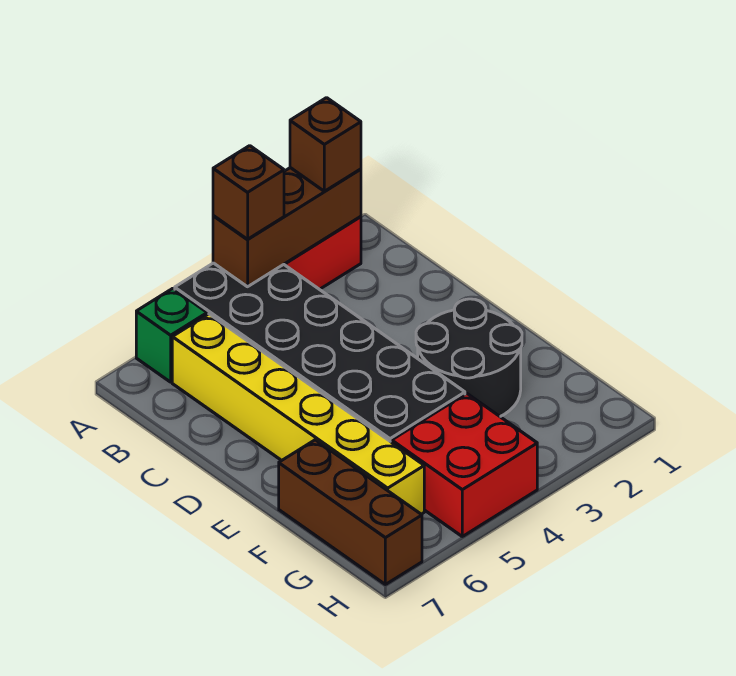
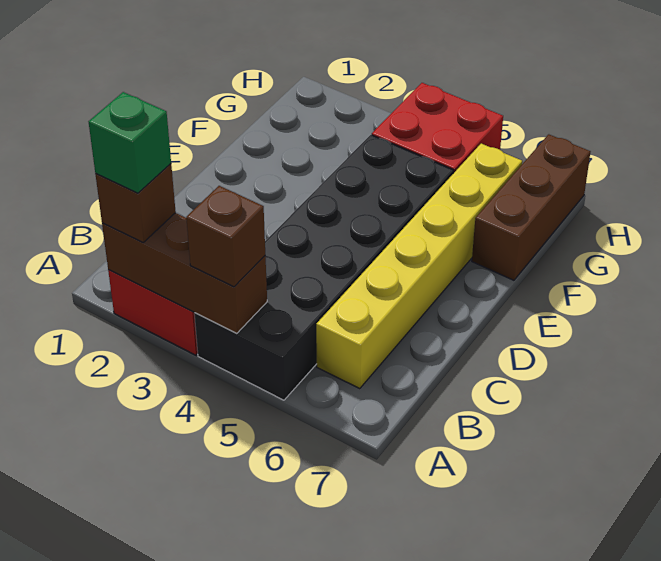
green brick A6 level 1 -> green brick A2 level 4
black round brick E2:F3 level 1 -> none

